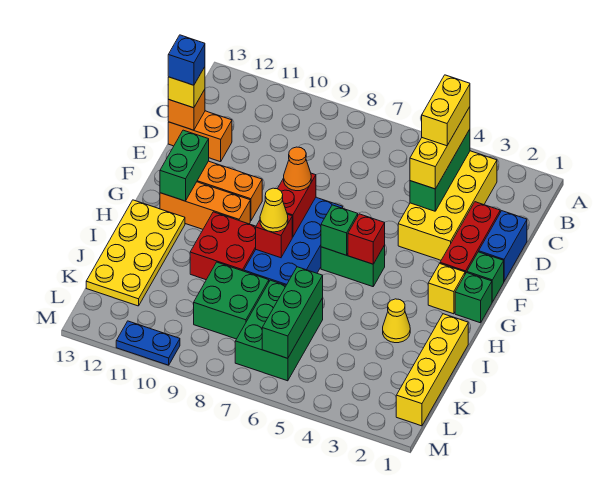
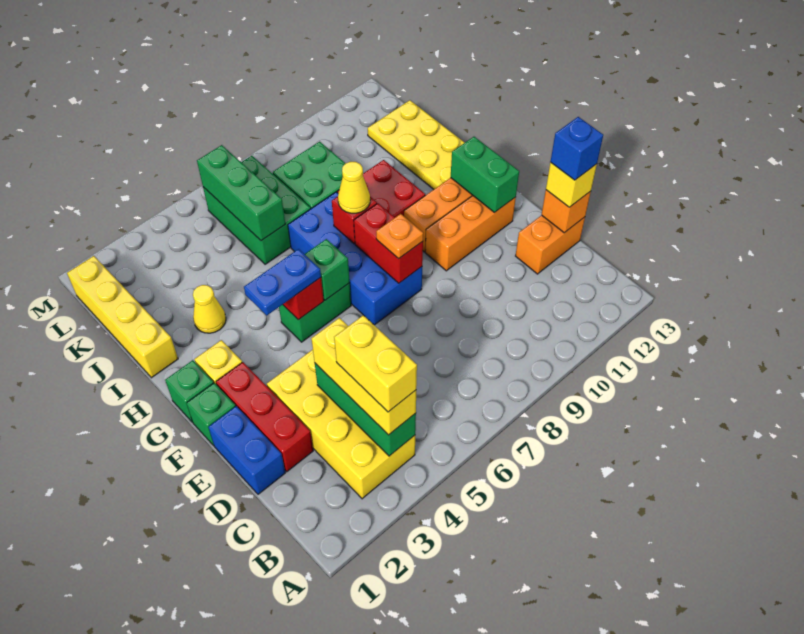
orange cone F8 level 3 -> orange plate F8 level 3
blue plate M10:M11 level 1 -> blue plate G4:G5 level 3

